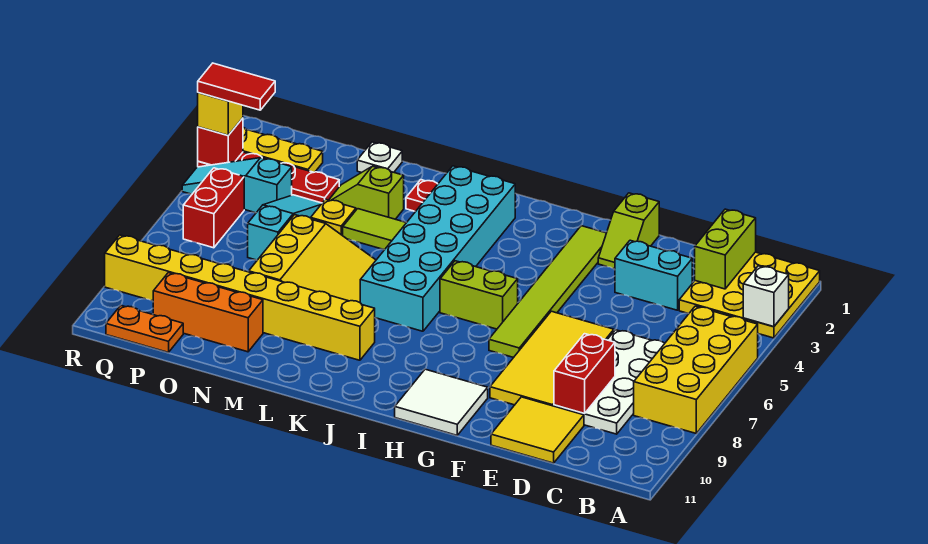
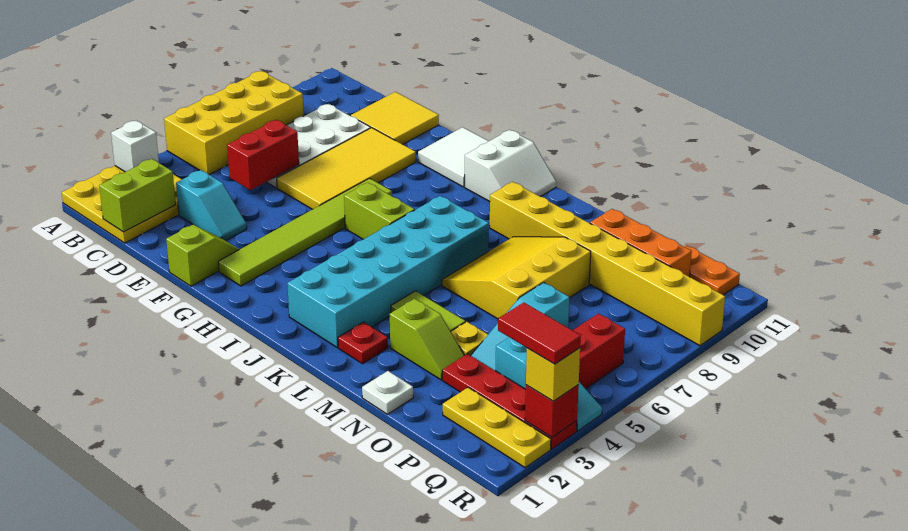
cyan brick D3:E3 level 1 -> cyan slope D3:E3 level 1 top D
red brick D8:D9 level 2 -> red brick D5:D6 level 2
none -> white slope I10:J11 level 1 top I

